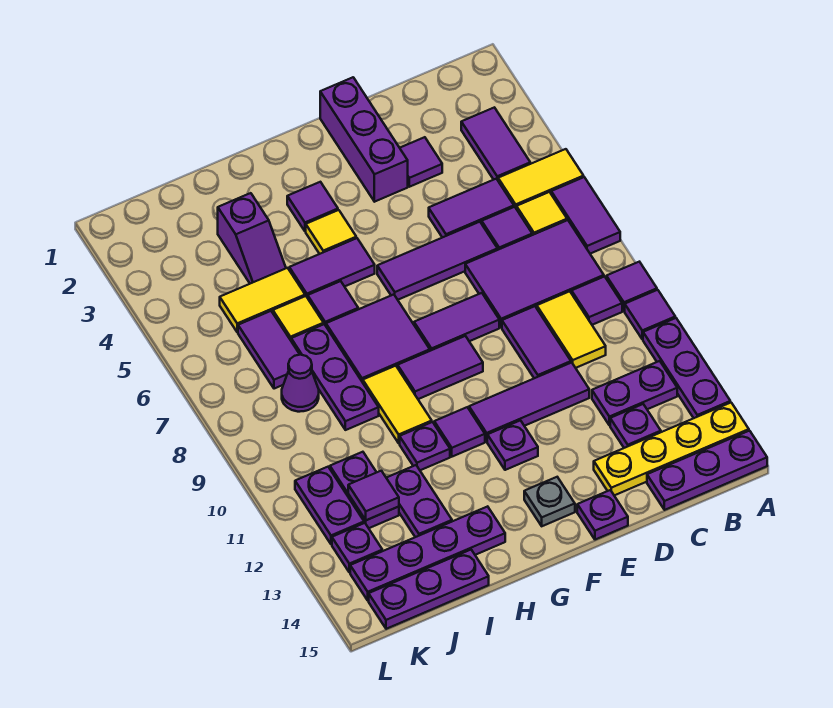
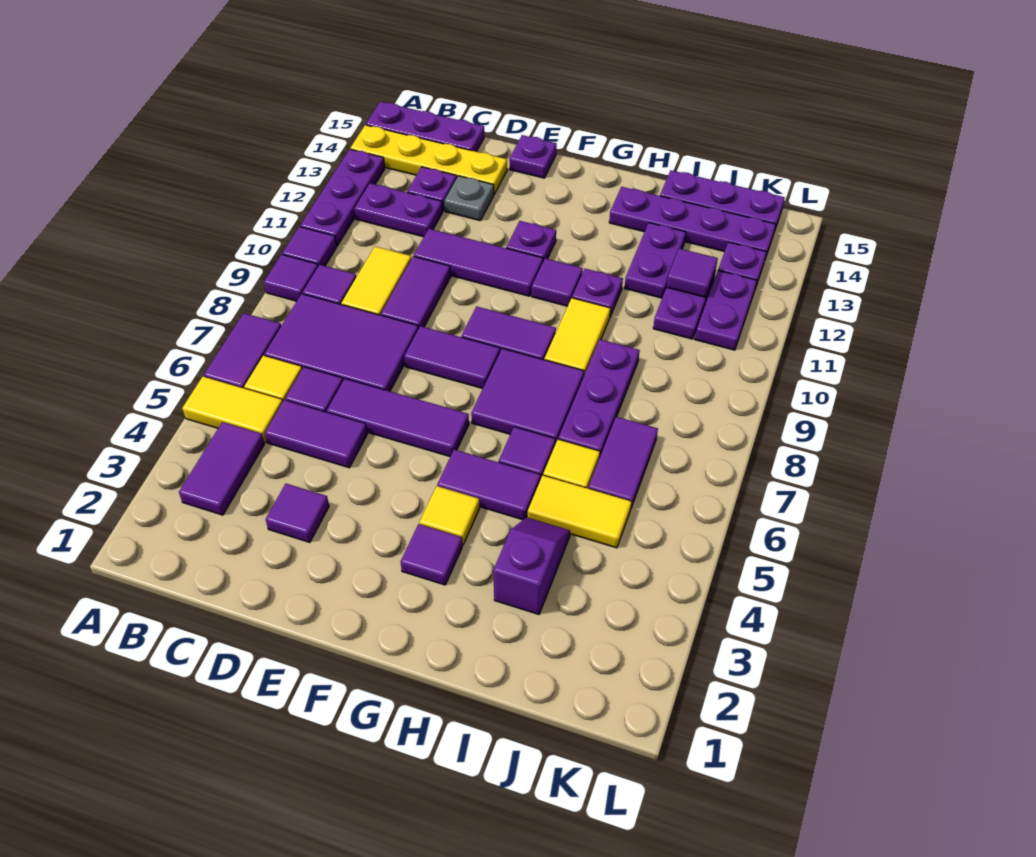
purple brick E1:E3 level 1 -> none
grey plate F14 level 1 -> grey plate D13 level 1
purple cone J8 level 1 -> none

